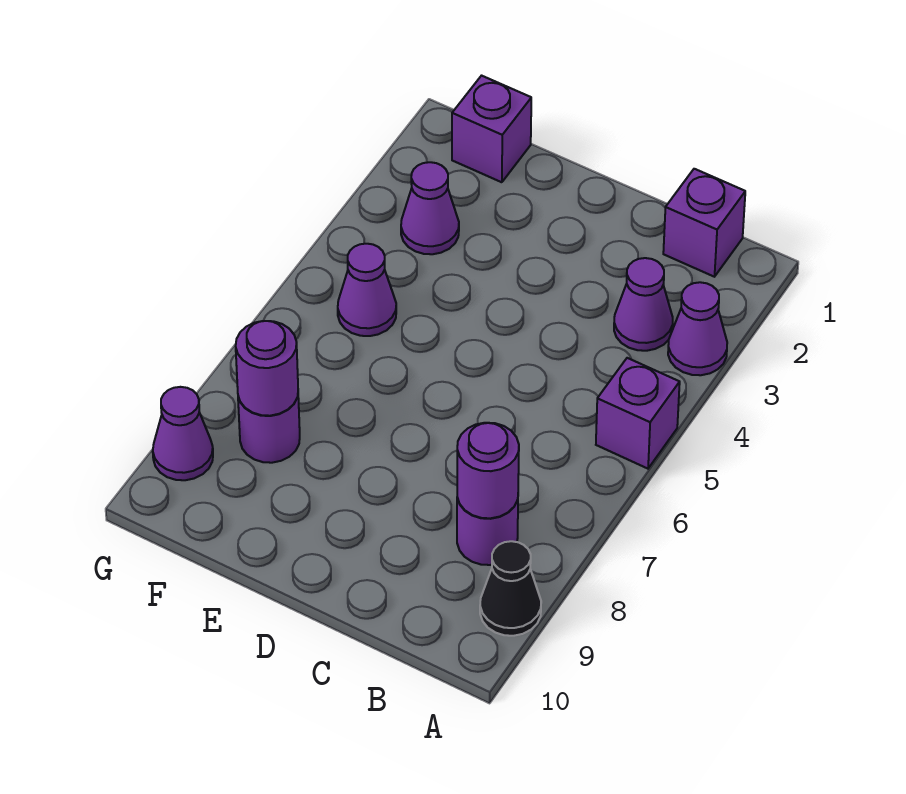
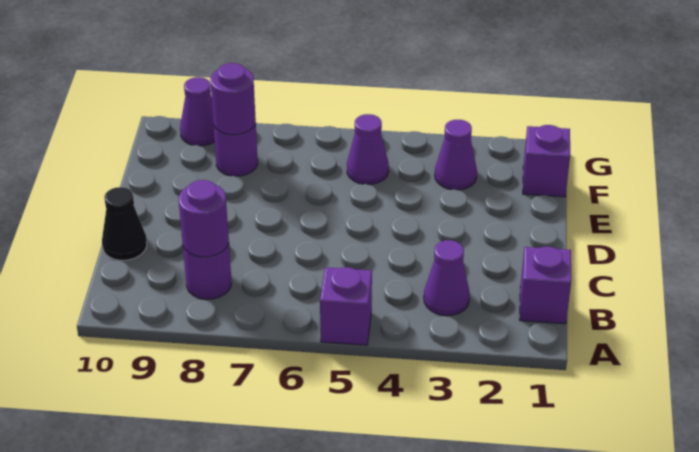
purple cone A3 level 1 -> none
black cone A9 level 1 -> black cone C10 level 1

